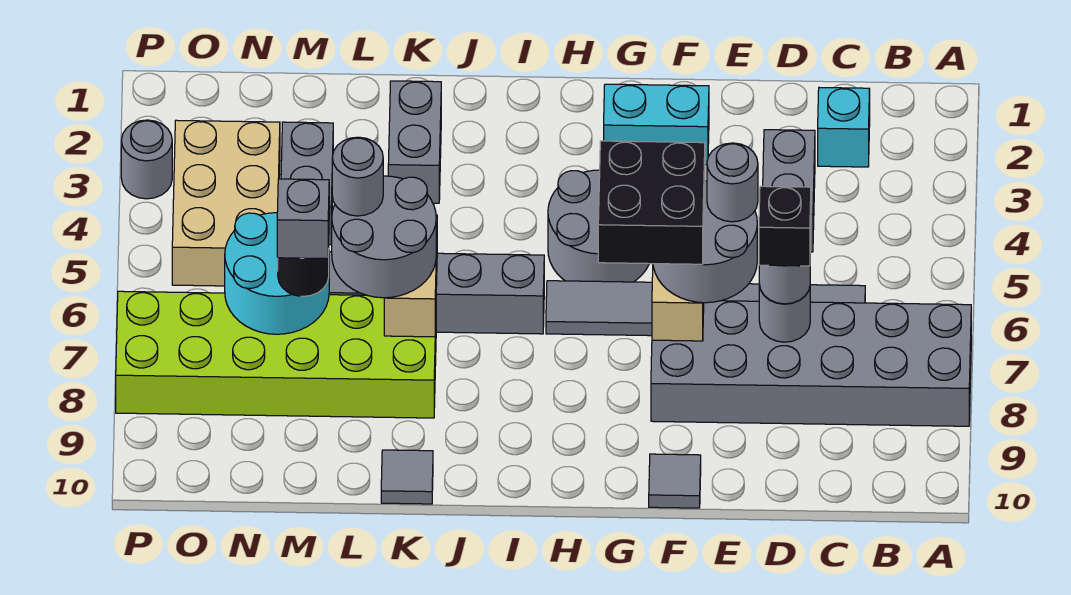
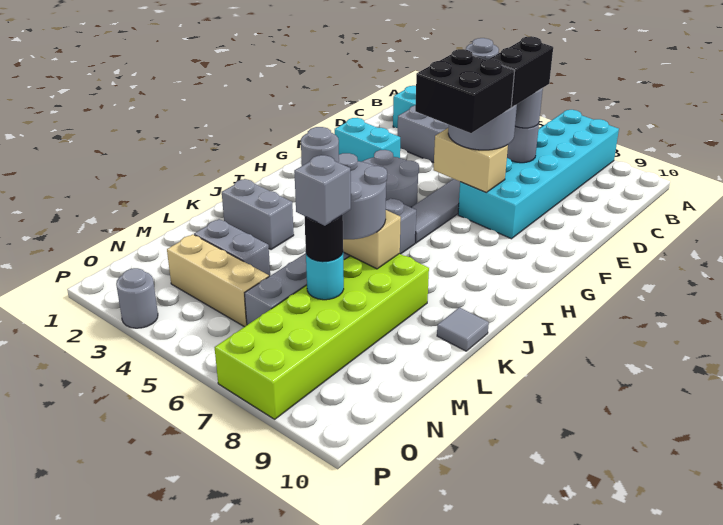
grey brick A7:F8 level 1 -> cyan brick A7:F8 level 1
black brick D7 level 4 -> black brick D7:E7 level 4
cyan brick F2:G2 level 1 -> cyan brick F2:F3 level 1
grey tile F10 level 1 -> none
cyan round brick M6:N7 level 2 -> cyan round brick M7 level 2
tan brick N3:O5 level 1 -> tan brick N3:N5 level 1

